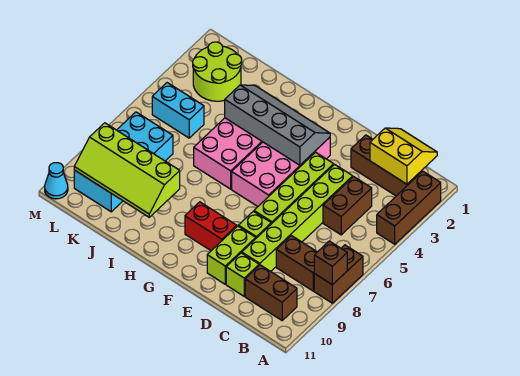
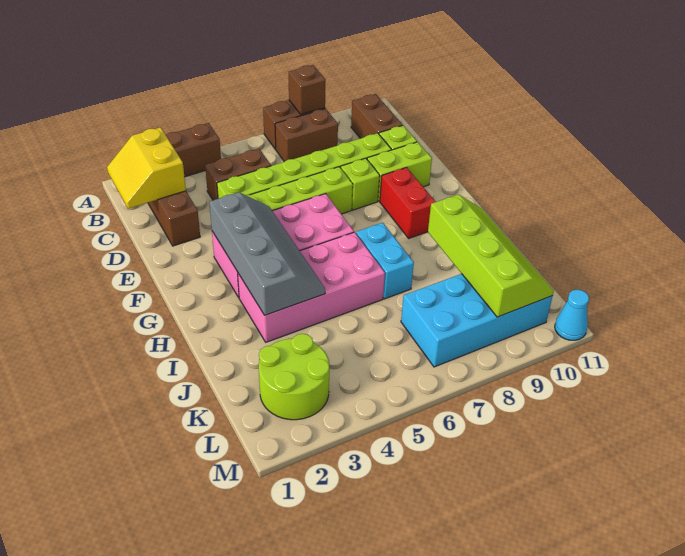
brown brick B8:C8 level 1 -> brown brick B7:B8 level 1
grey slope F3:I4 level 2 top 4 -> grey slope F3:I4 level 2 top 3
cyan brick K5:L5 level 1 -> cyan brick H7:I7 level 1

